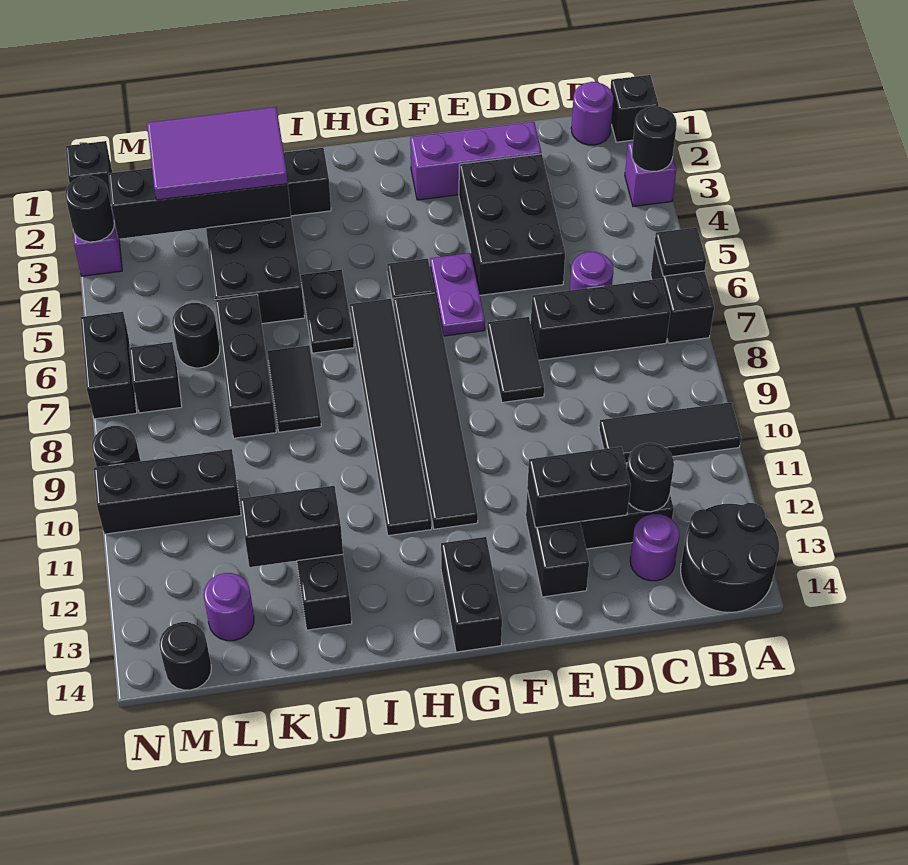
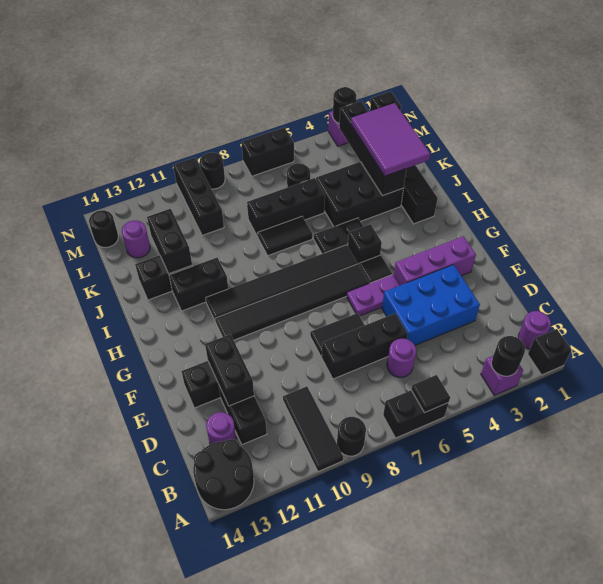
black brick B7:D7 level 1 -> black brick D6:D8 level 1
black round brick C12 level 2 -> black round brick A9 level 1
purple brick D2:F2 level 1 -> purple brick F2:F4 level 1
black brick D3:E5 level 1 -> blue brick D3:E5 level 1
black brick G13:G14 level 1 -> black brick I11:I12 level 1
black brick M7 level 1 -> black brick H5 level 1

